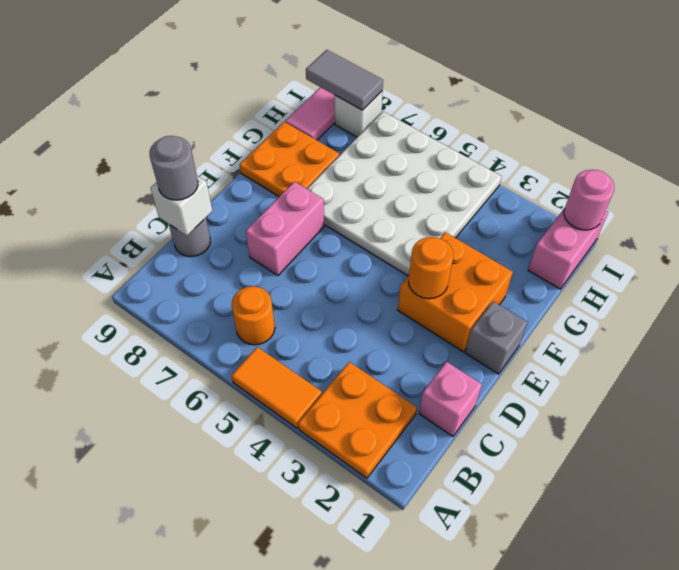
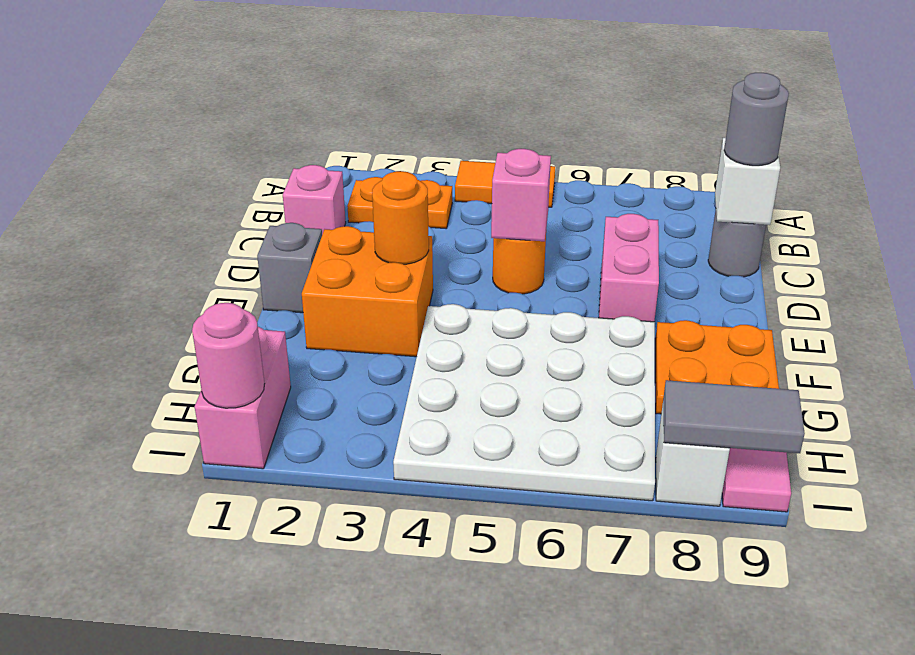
orange plate A2:B3 level 1 -> orange plate B2:B3 level 1
orange round brick B6 level 1 -> orange round brick D5 level 1
none -> pink brick D5 level 2

